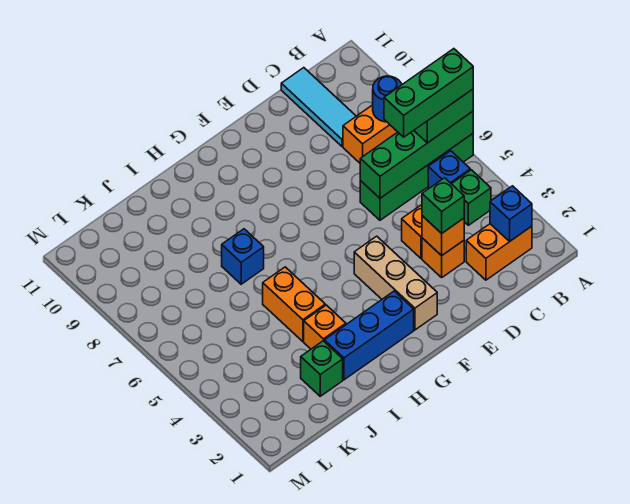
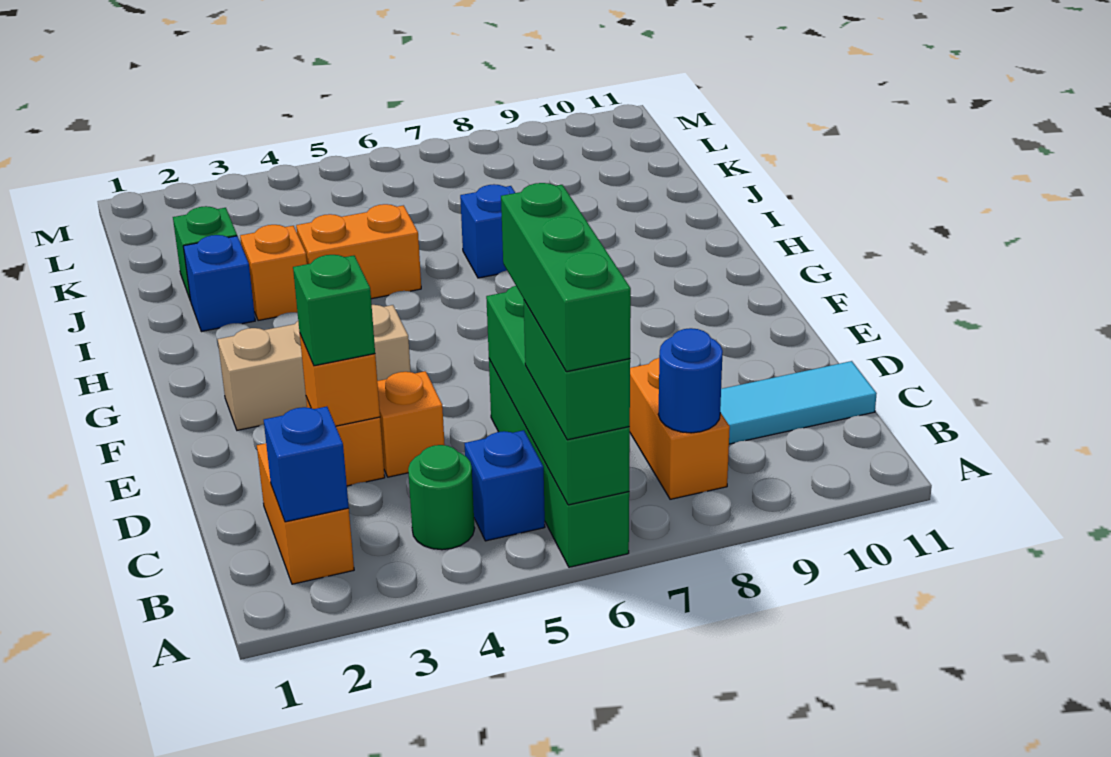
green brick B4 level 1 -> green round brick B4 level 1
blue brick G2:I2 level 1 -> blue brick I2 level 1

